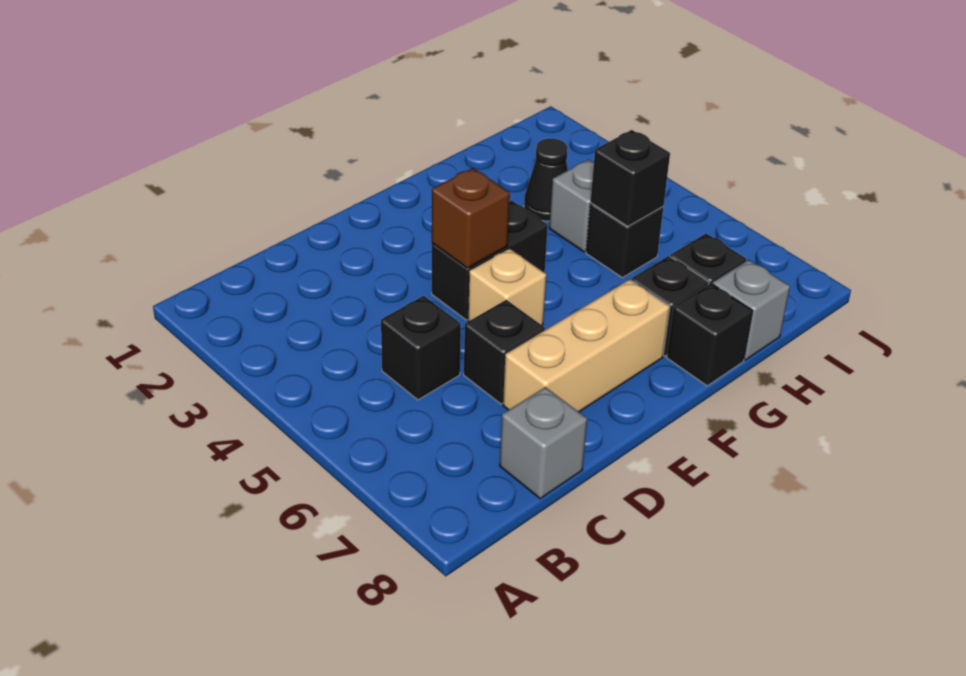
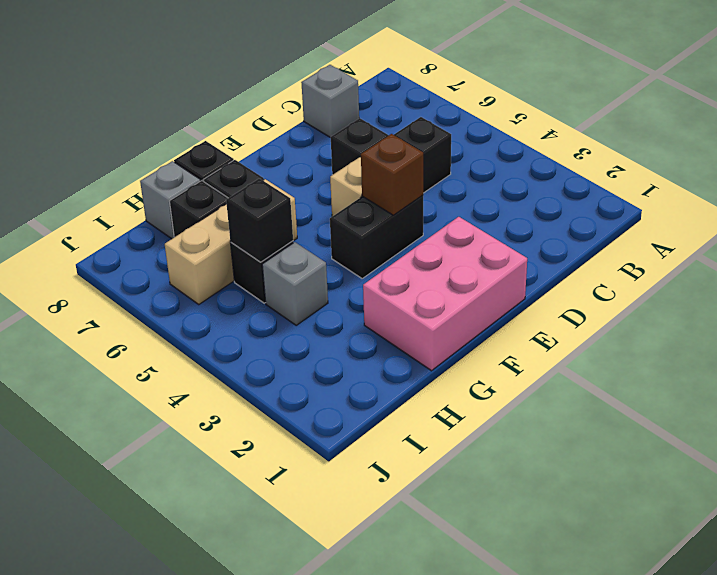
tan brick D7:F7 level 1 -> tan brick G6:I6 level 1
none -> pink brick E1:G2 level 1
black cone H3 level 1 -> none

